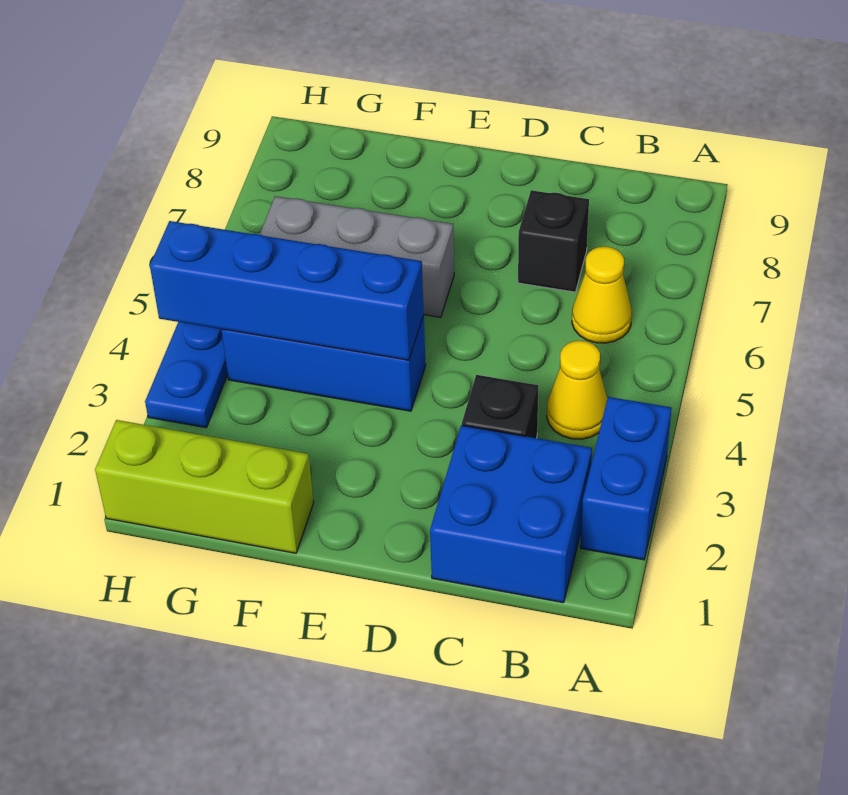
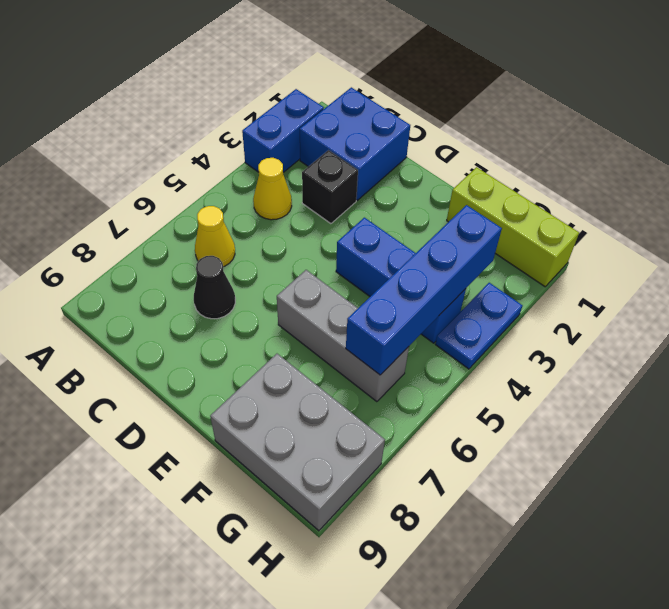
black brick C7 level 1 -> black cone C7 level 1
blue brick E4:H4 level 2 -> blue brick G3:G6 level 2
none -> grey brick F8:H9 level 1

